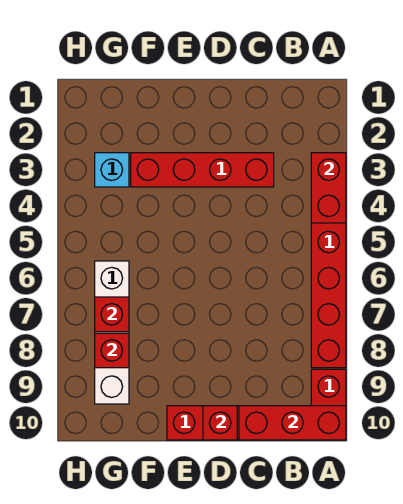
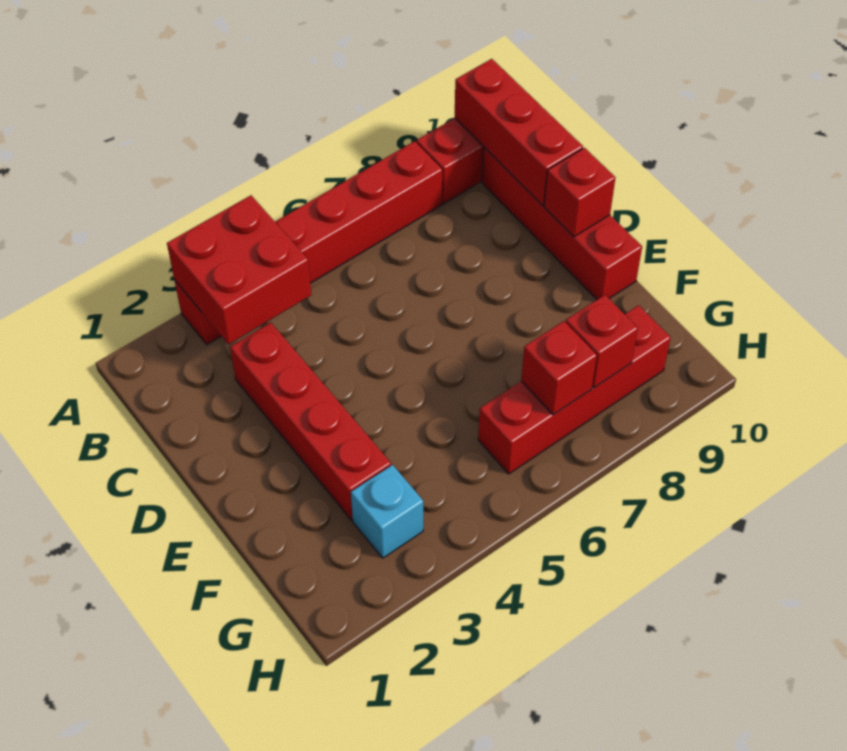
red brick A3:A4 level 2 -> red brick A3:B4 level 2
white brick G6:G9 level 1 -> red brick G6:G9 level 1

